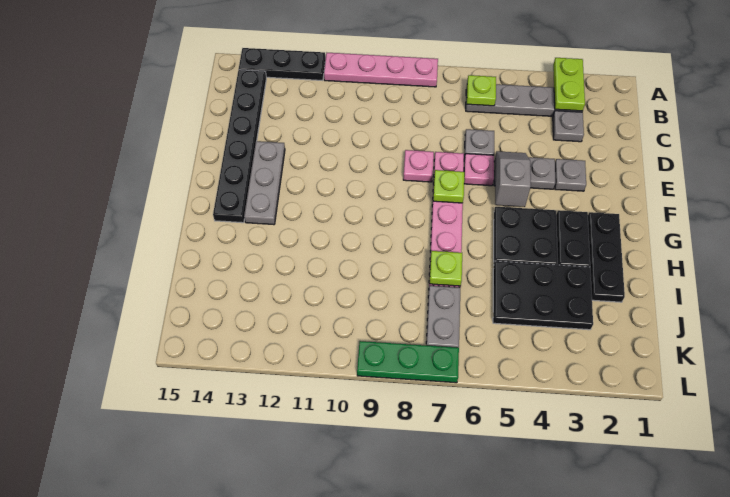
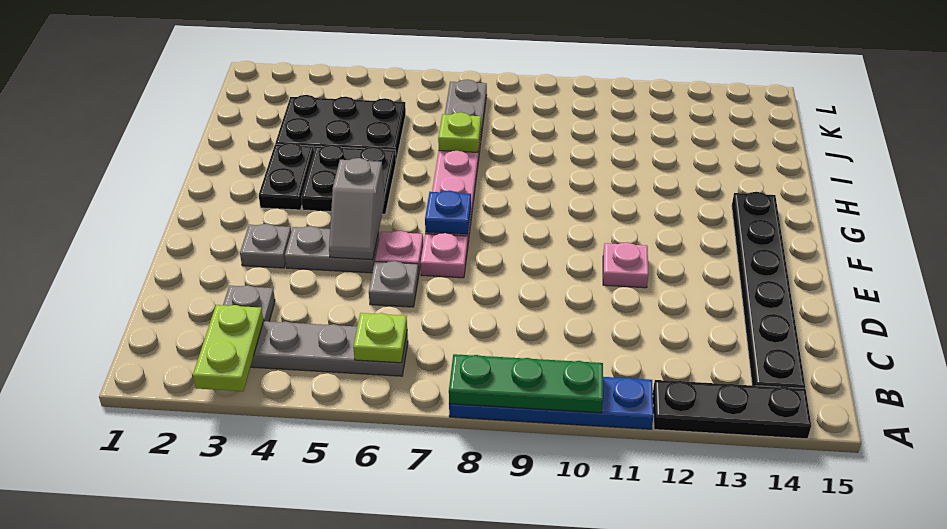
pink plate A8:A11 level 1 -> blue plate A8:A11 level 1
pink plate E8 level 1 -> pink plate E11 level 1
grey plate E13:G13 level 1 -> none
lime plate F7 level 2 -> blue plate F7 level 2
black plate G2:I2 level 1 -> none
green plate L7:L9 level 1 -> green plate A8:A10 level 2

